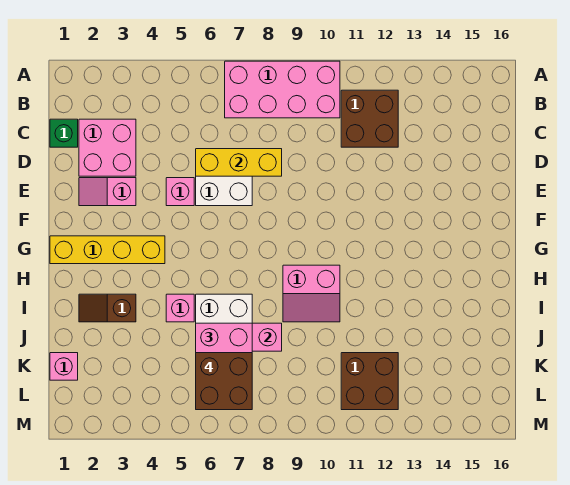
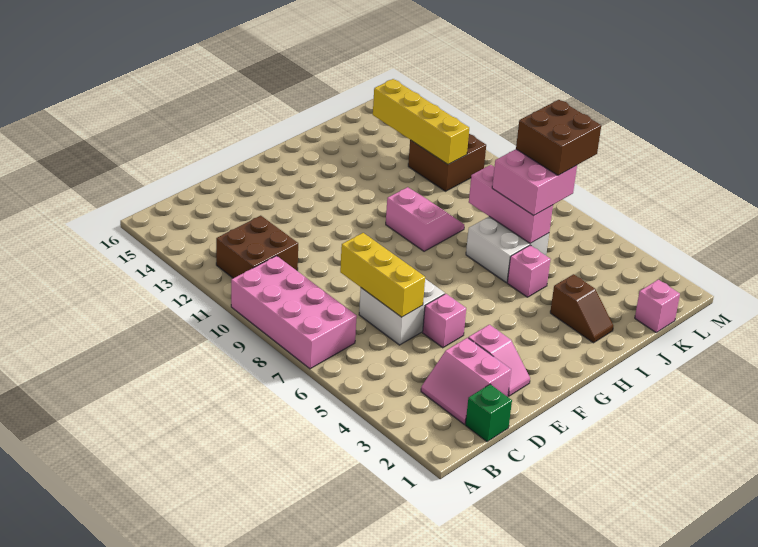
pink brick C2:D3 level 1 -> pink slope C2:D3 level 1 top D
yellow brick G1:G4 level 1 -> yellow brick K11:K14 level 2

